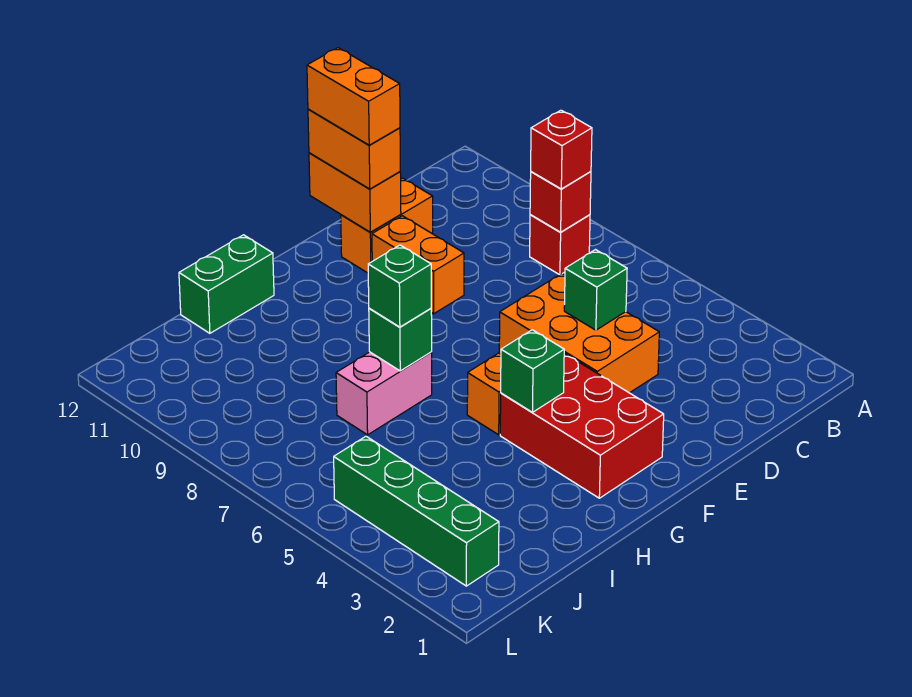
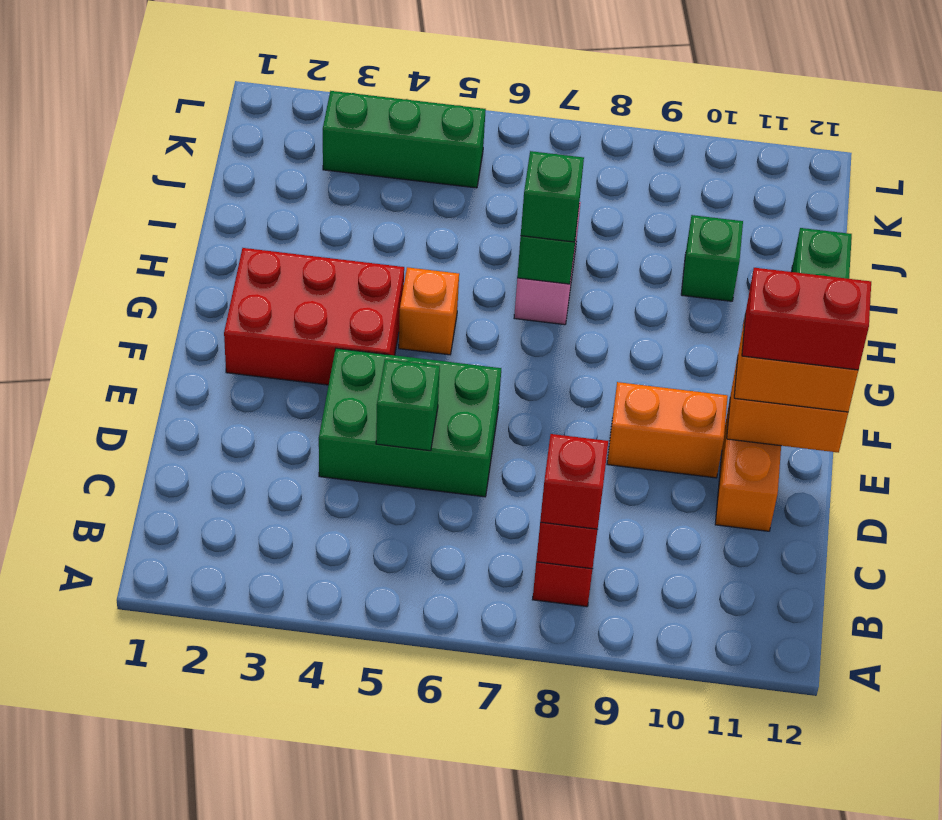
orange brick D4:E6 level 1 -> green brick D4:E6 level 1
orange brick E11:E12 level 4 -> red brick E11:E12 level 4
green brick G4 level 2 -> green brick I10 level 1
green brick K2:K5 level 1 -> green brick K3:K5 level 1

